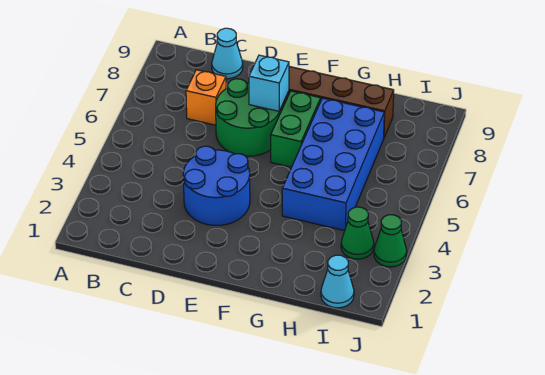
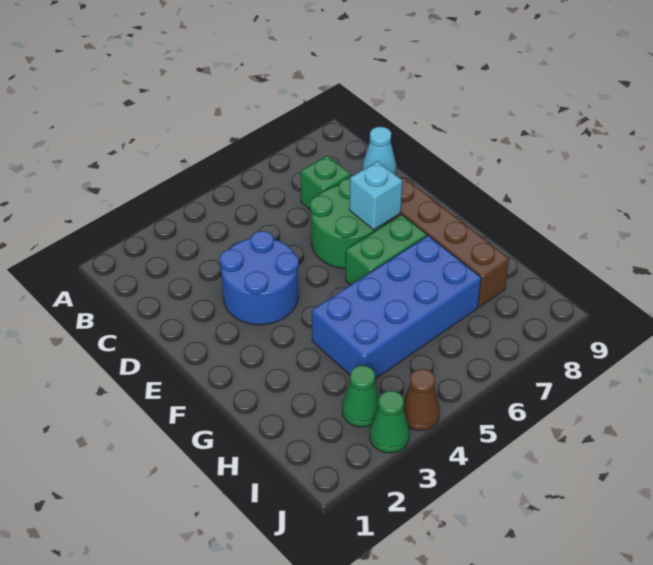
orange brick C7 level 1 -> green brick C7 level 1
cyan cone I1 level 1 -> none
none -> brown cone J4 level 1

